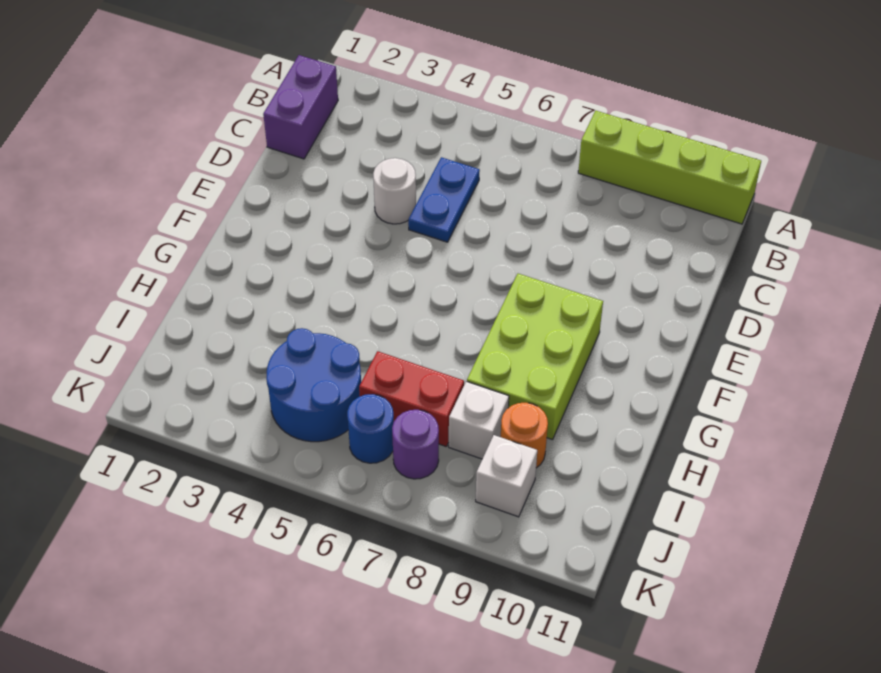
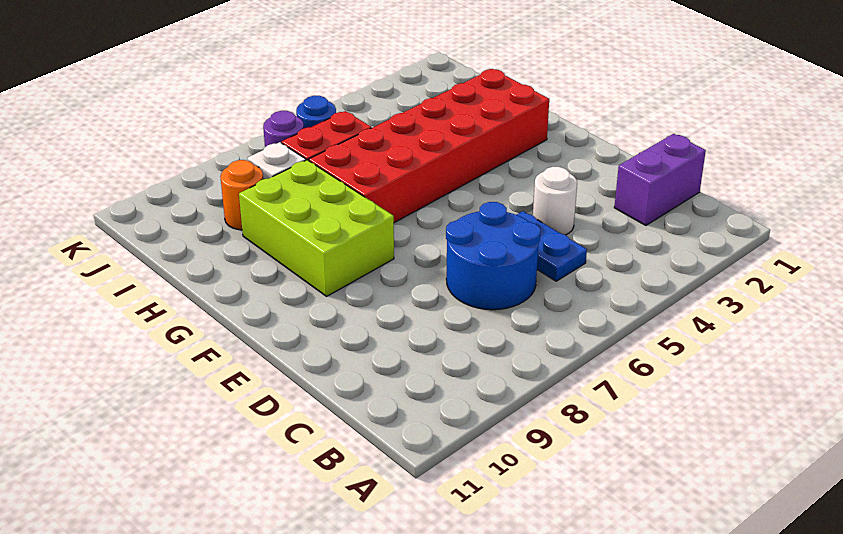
lime brick A8:A11 level 1 -> none
purple brick B1:C1 level 1 -> purple brick C1:C2 level 1
none -> red brick G2:H7 level 1
blue round brick I4:J5 level 1 -> blue round brick C6:D7 level 1
white brick J9 level 1 -> none

